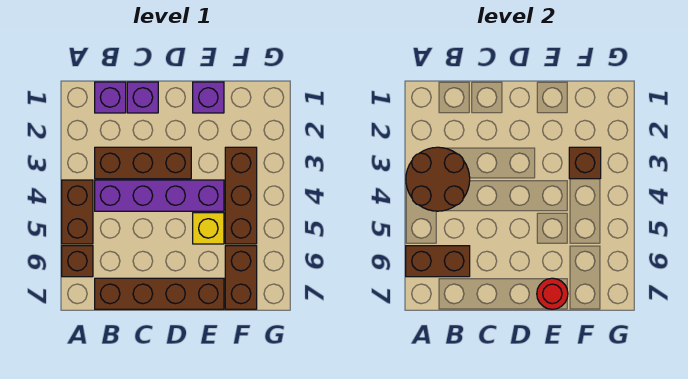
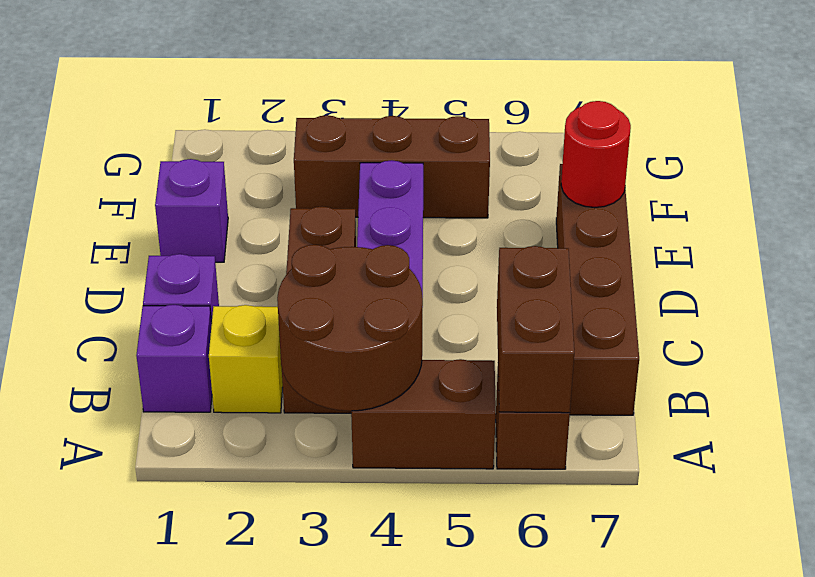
yellow brick E5 level 1 -> yellow brick B2 level 1
brown brick F3 level 2 -> none
brown brick F6:F7 level 1 -> none

